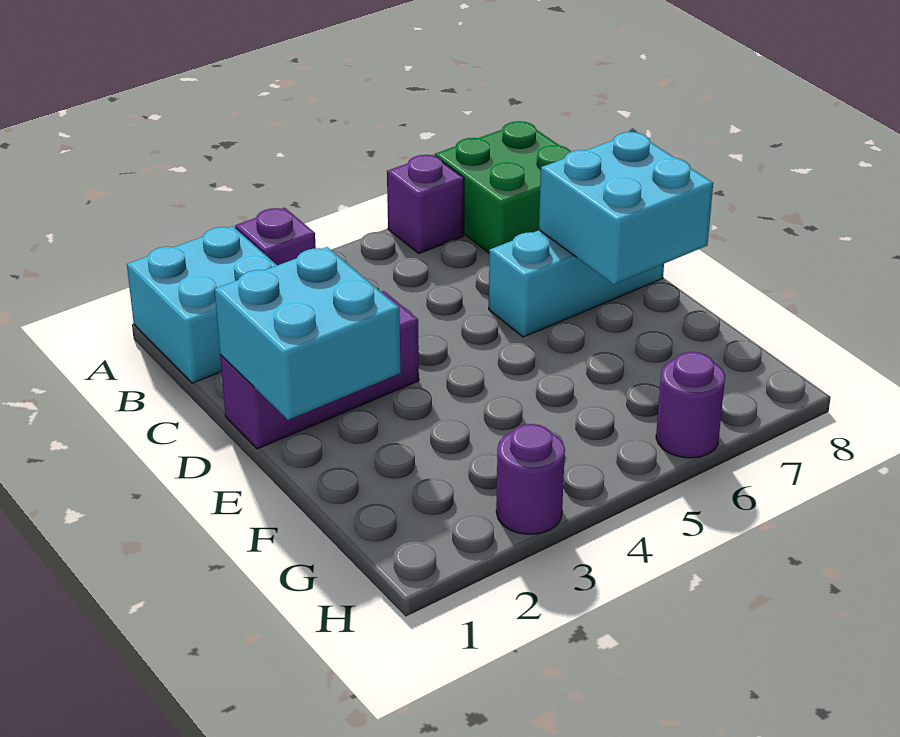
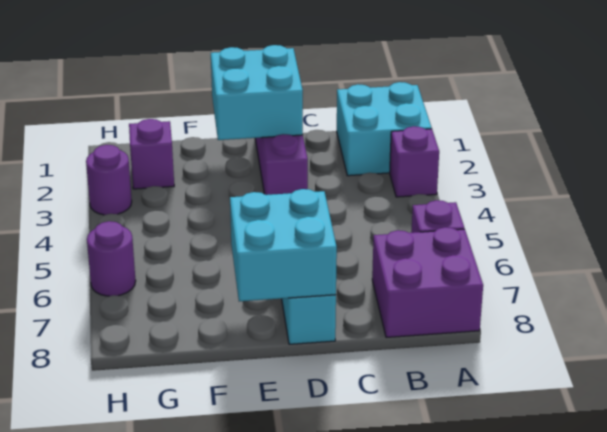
green brick A7:B8 level 1 -> purple brick A7:B8 level 1
none -> purple brick G2 level 1

